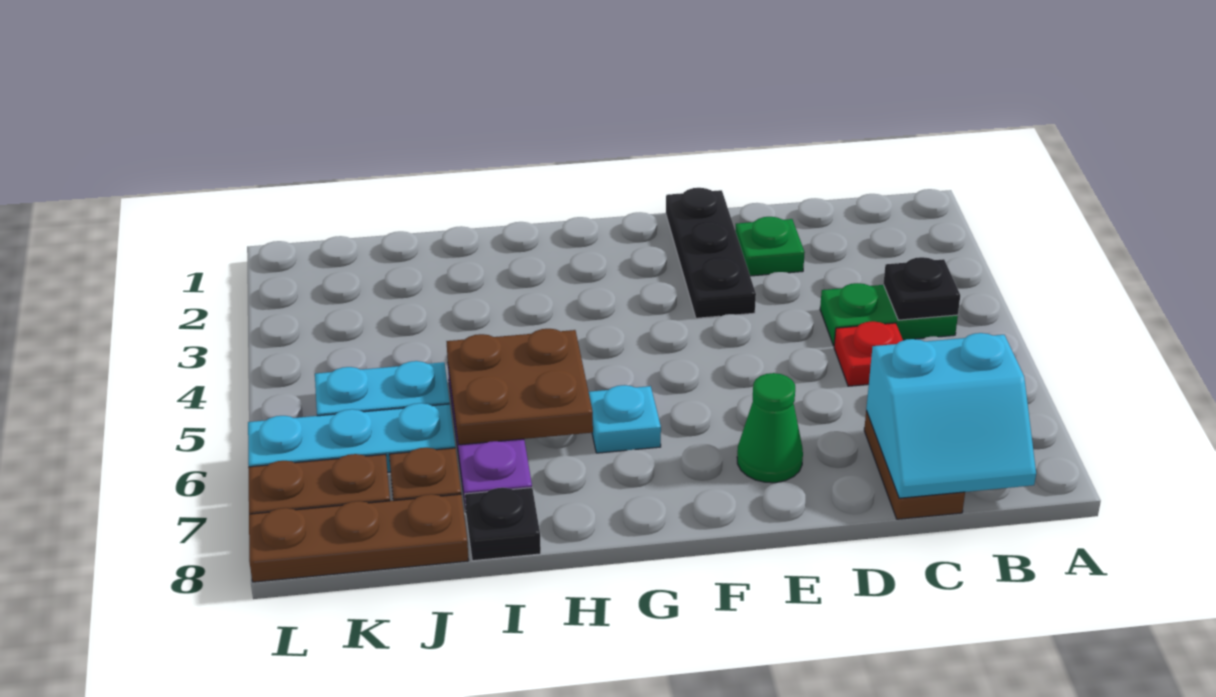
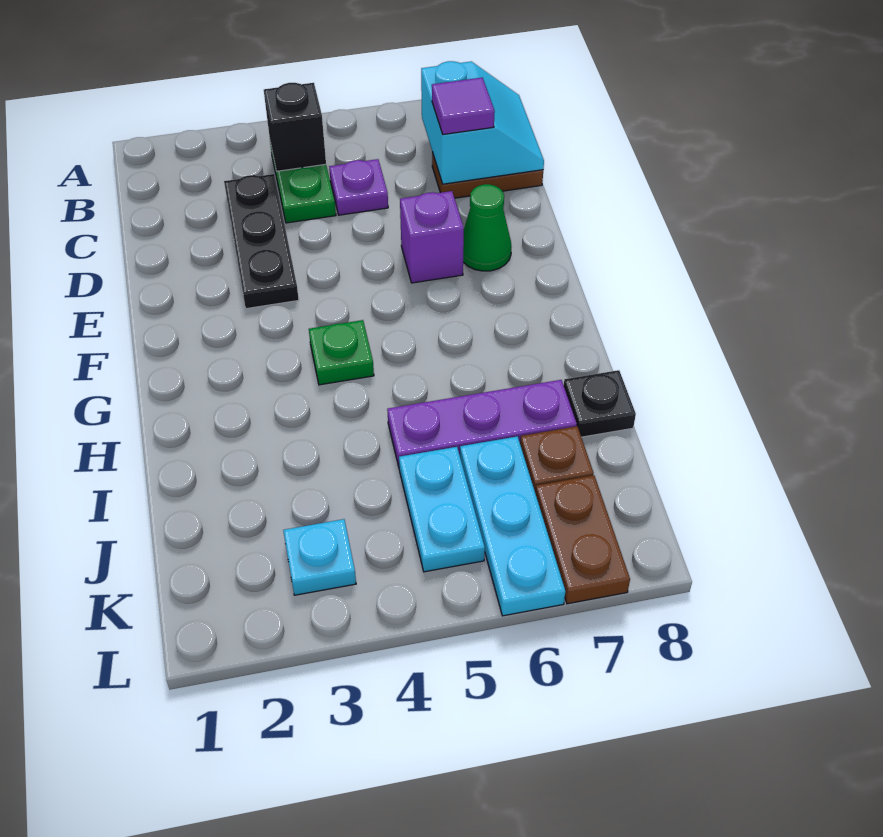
black plate B4 level 2 -> black brick B4 level 2
red plate C5 level 1 -> purple plate C5 level 1
none -> purple tile C7 level 3
green plate D2 level 1 -> green plate G4 level 1
black plate E1:E3 level 1 -> black plate C3:E3 level 1
none -> purple brick E6 level 1
cyan plate G6 level 1 -> cyan plate K3 level 1
brown plate H5:I6 level 2 -> none
brown plate J8:L8 level 1 -> none

